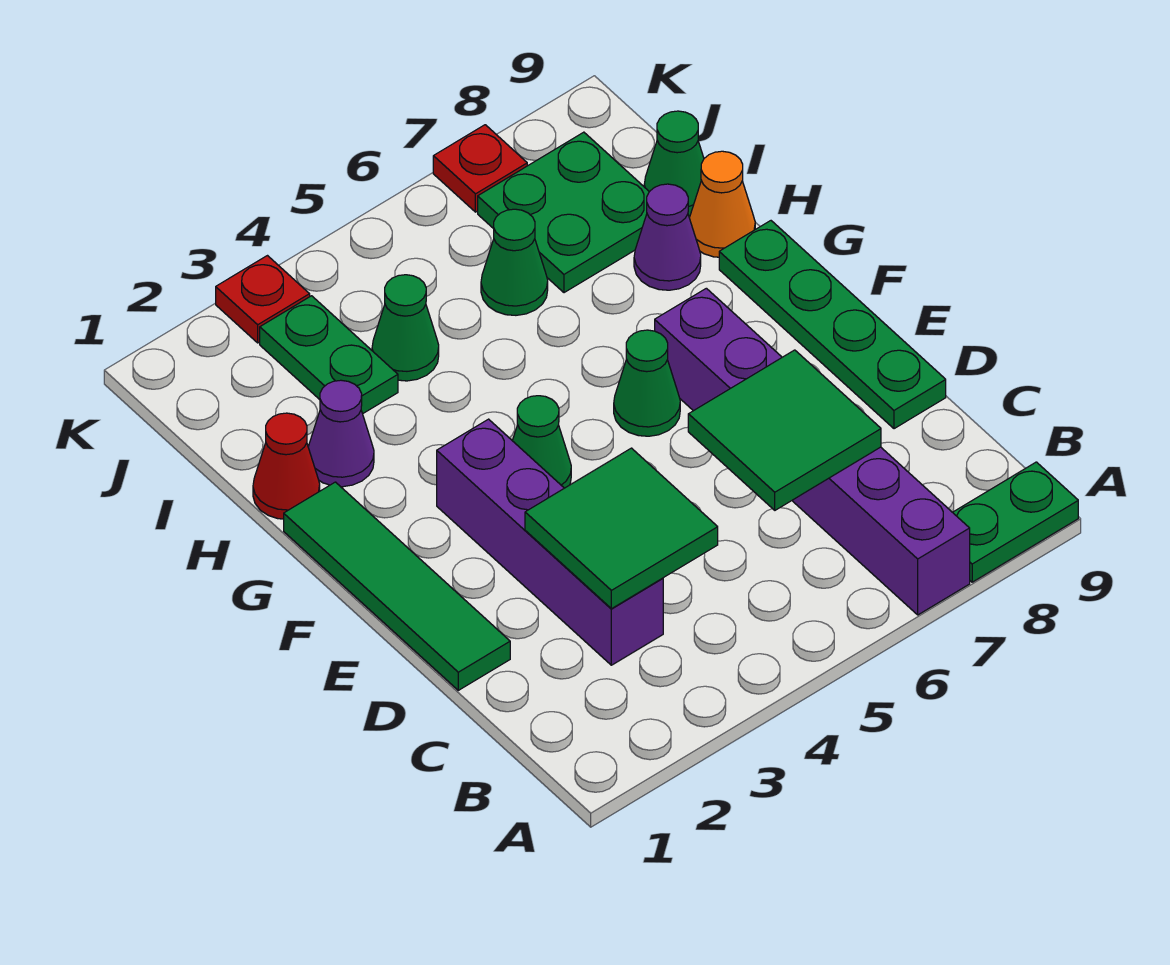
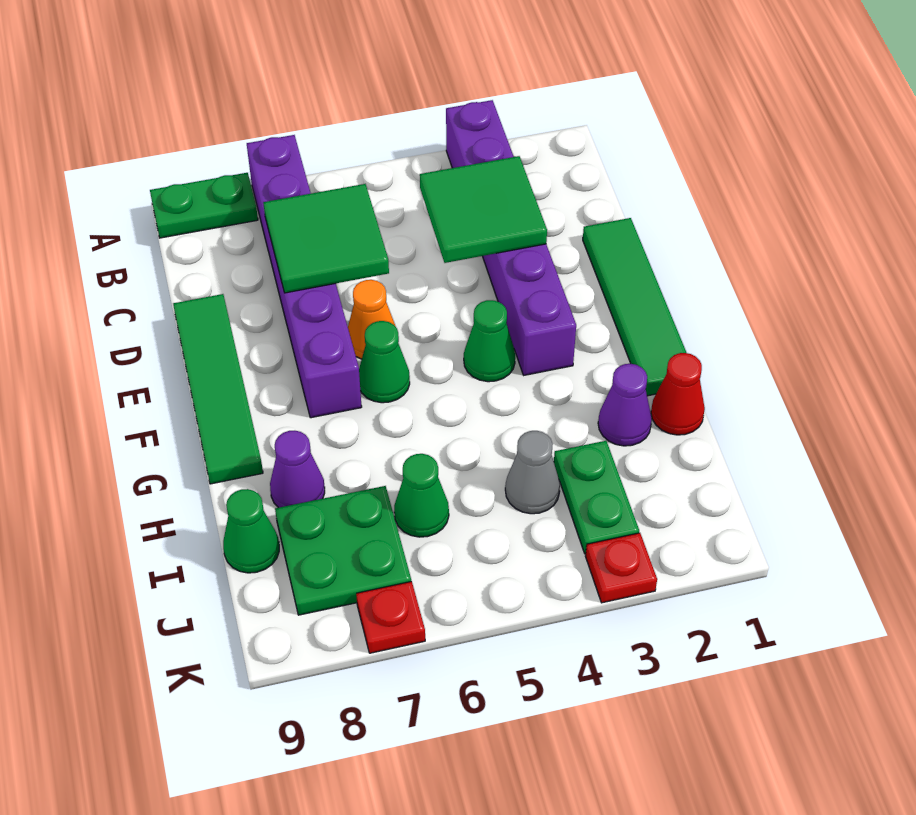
purple brick C3:F3 level 1 -> purple brick A3:F3 level 1
green plate D9:G9 level 1 -> green tile D9:G9 level 1
orange cone H9 level 1 -> orange cone E6 level 1
green cone I4 level 1 -> grey cone I4 level 1

